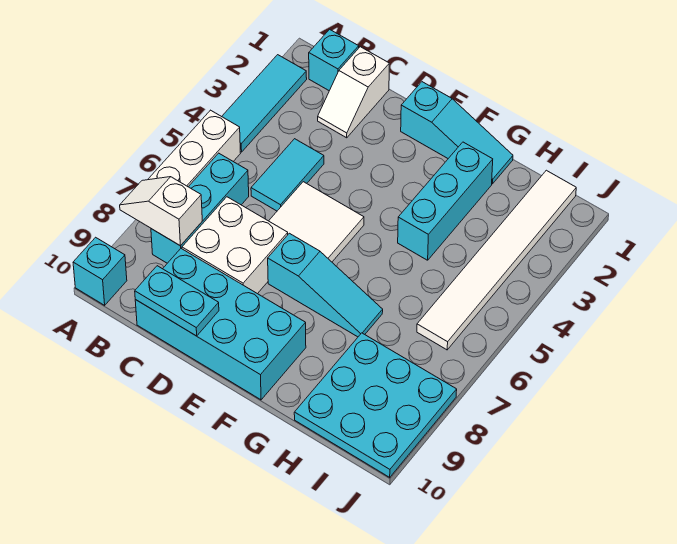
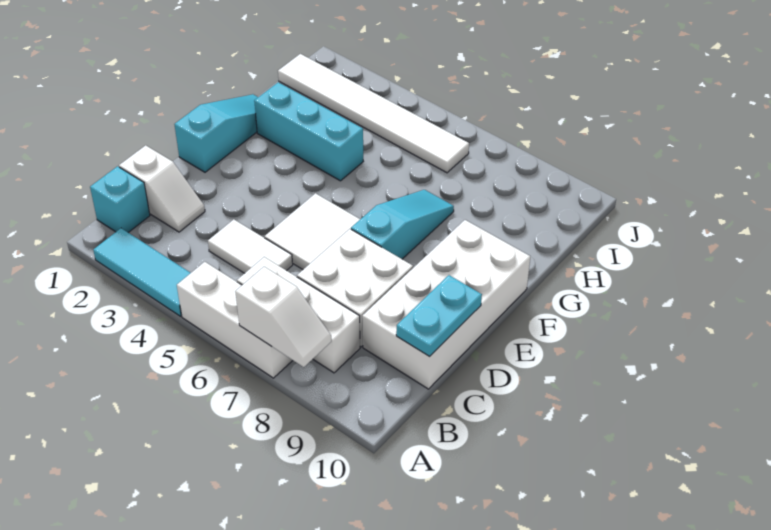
white slope A8:B8 level 2 top B -> white slope A7:A8 level 2 top 7
cyan brick A10 level 1 -> none
cyan brick B6:B8 level 1 -> white brick B6:B8 level 1
cyan tile C4:C5 level 1 -> white tile C4:C5 level 1
cyan brick C9:F10 level 1 -> white brick C9:F10 level 1
cyan plate H8:J10 level 1 -> none

